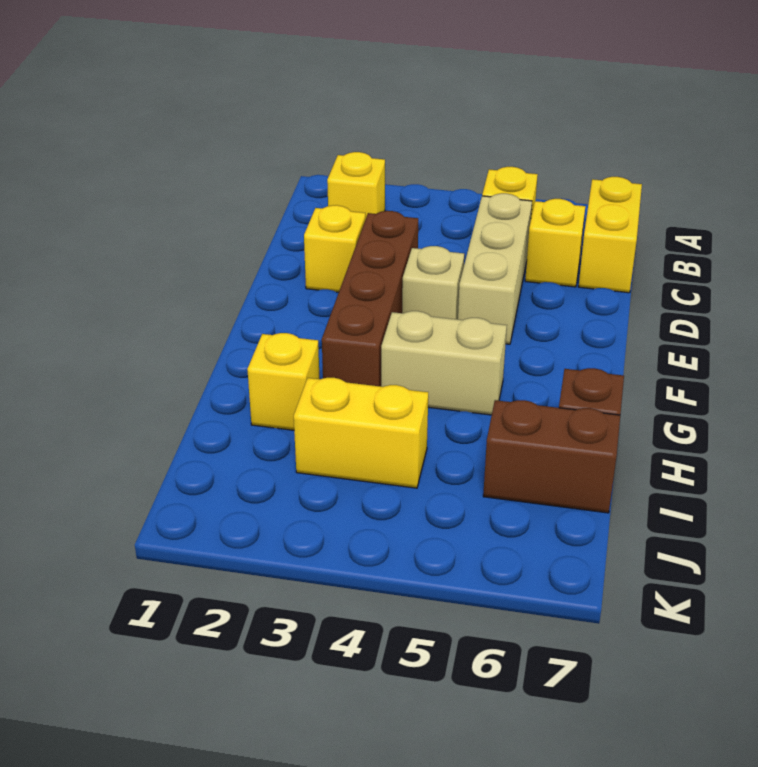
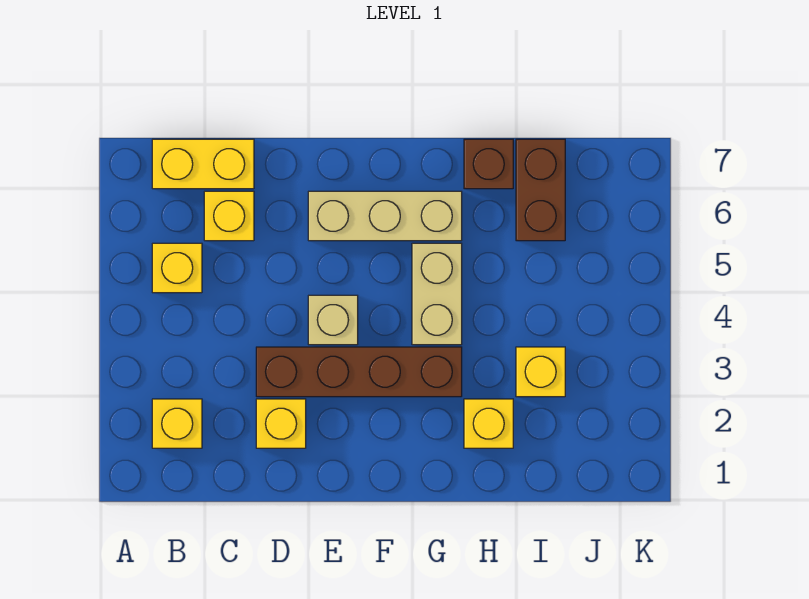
tan brick C5:E5 level 1 -> tan brick E6:G6 level 1
yellow brick I3:I4 level 1 -> yellow brick I3 level 1

